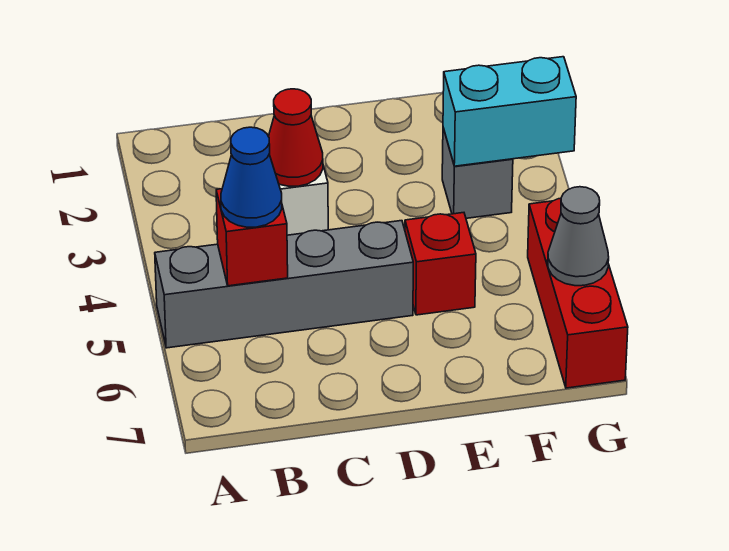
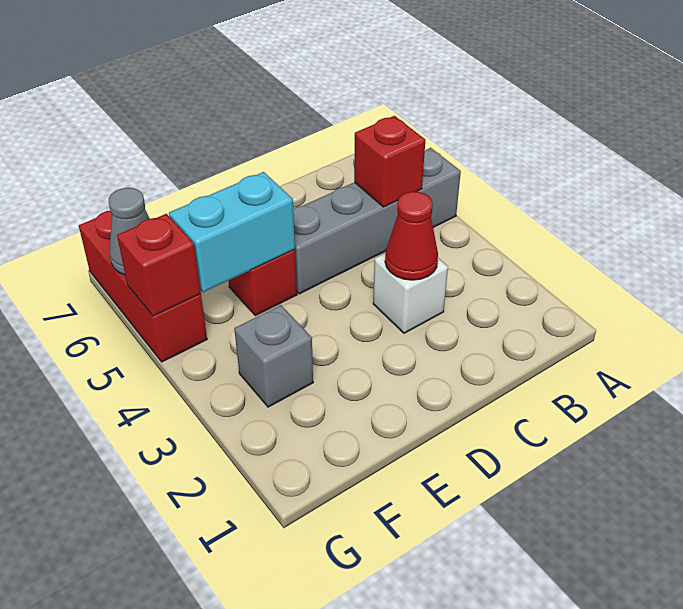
blue cone B5 level 3 -> none
cyan brick F3:G3 level 2 -> cyan brick E5:F5 level 2
none -> red brick G5 level 2

